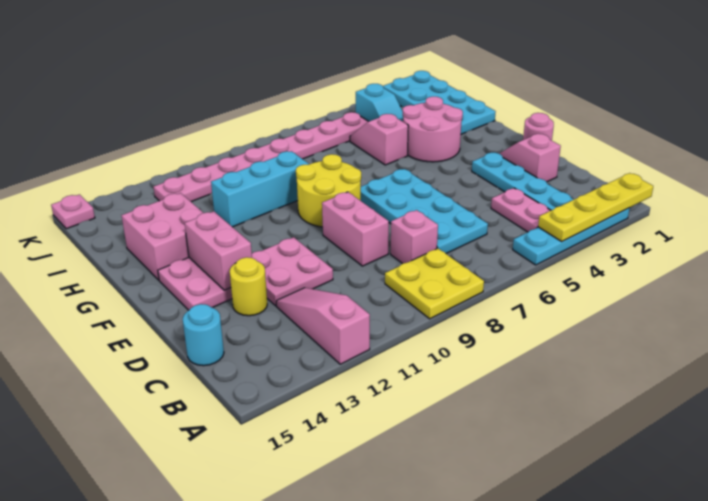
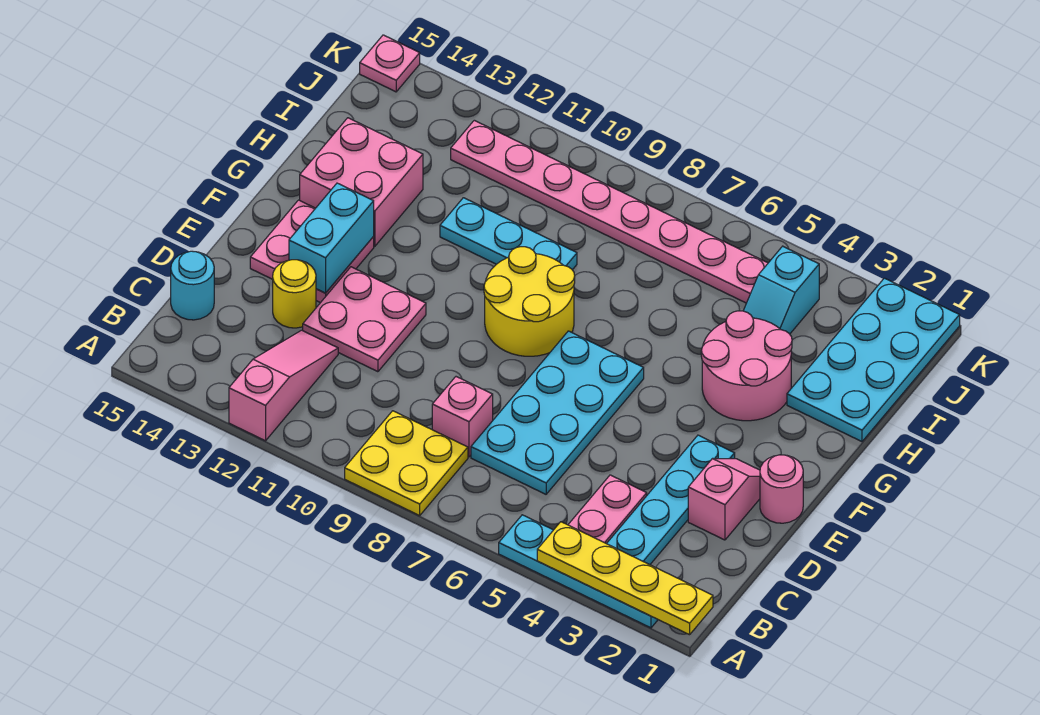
pink brick D9:E9 level 1 -> none
pink brick E13:F13 level 2 -> cyan brick E13:F13 level 2
pink slope H5:I5 level 1 top H -> none
cyan brick H9:H11 level 1 -> cyan plate H9:H11 level 1

